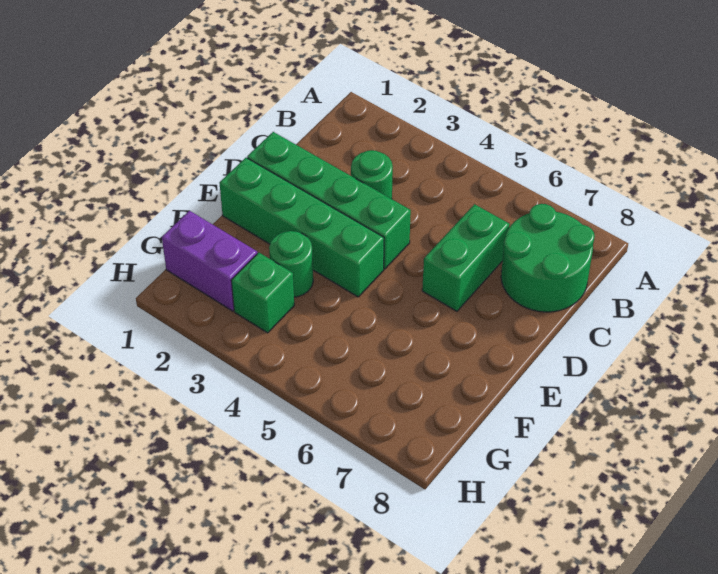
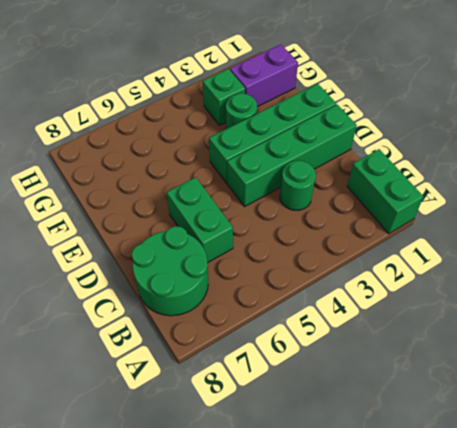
none -> green brick A1:B1 level 1

